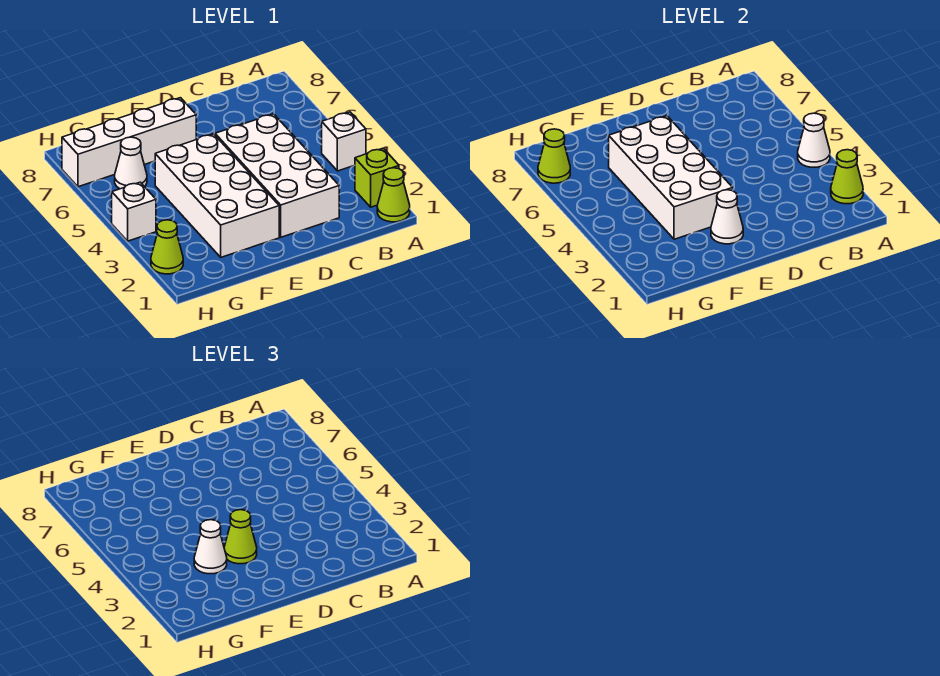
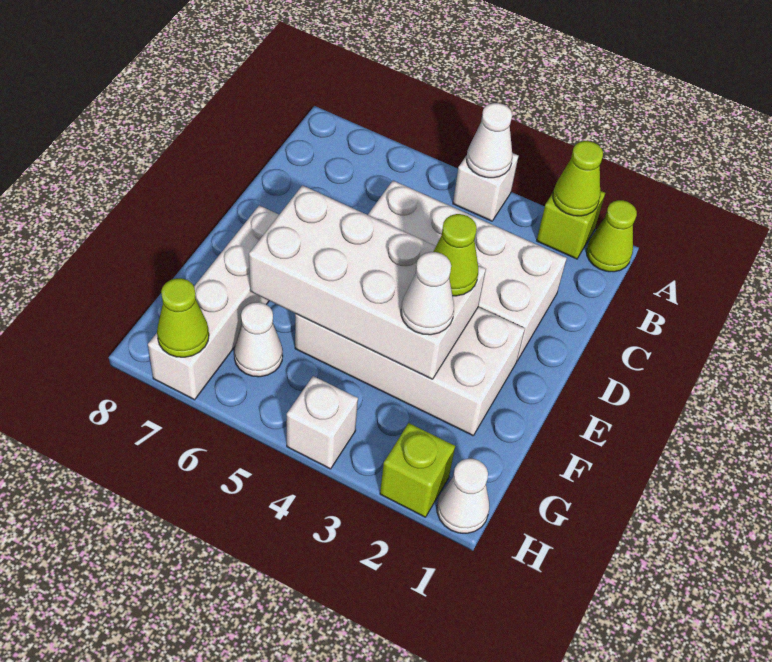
white cone E2 level 2 -> white cone H1 level 1
lime cone H2 level 1 -> lime brick H2 level 1

